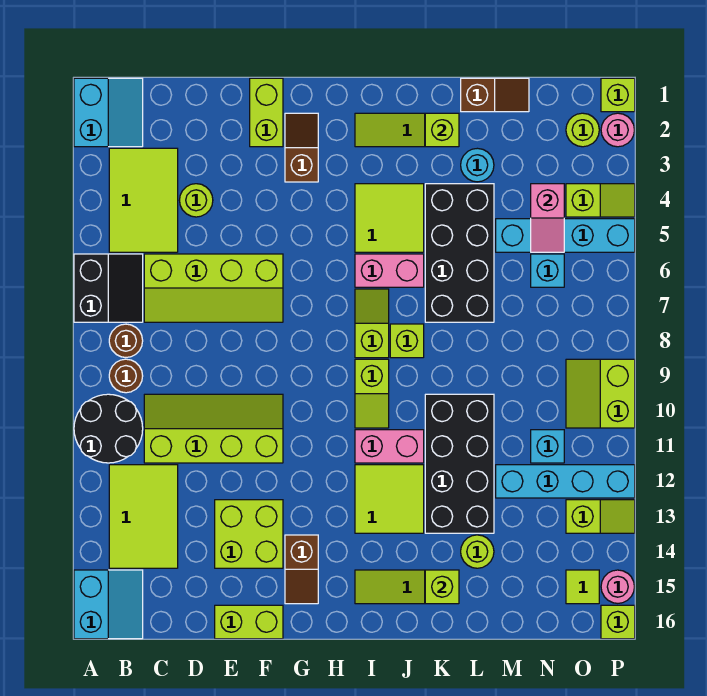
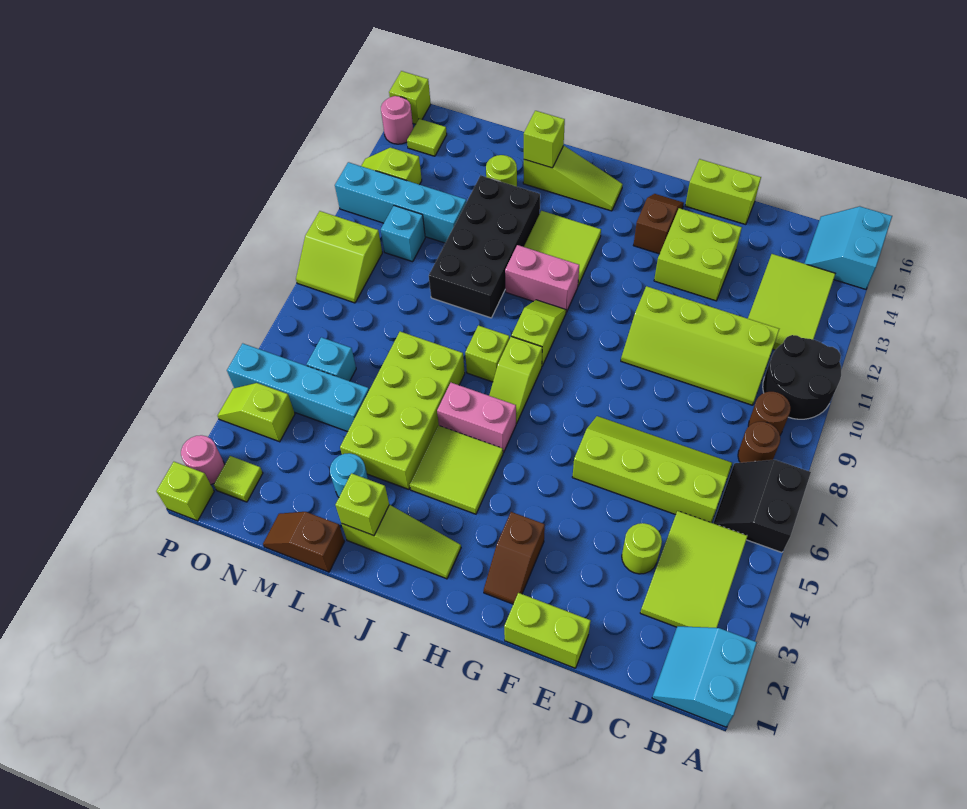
lime brick F1:F2 level 1 -> lime brick E1:F1 level 1
black brick K4:L7 level 1 -> lime brick K4:L7 level 1
pink slope N4:N5 level 2 top 4 -> none
lime round brick O2 level 1 -> lime tile O2 level 1
lime slope O9:P10 level 1 top P -> lime slope O9:P10 level 1 top 10

